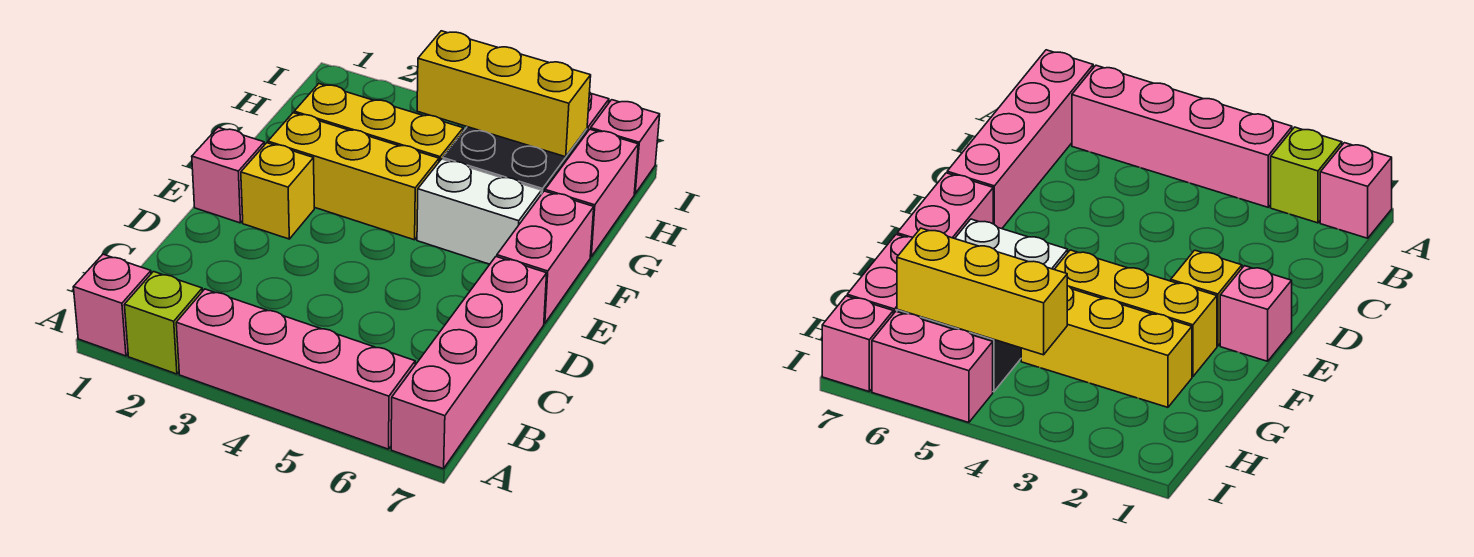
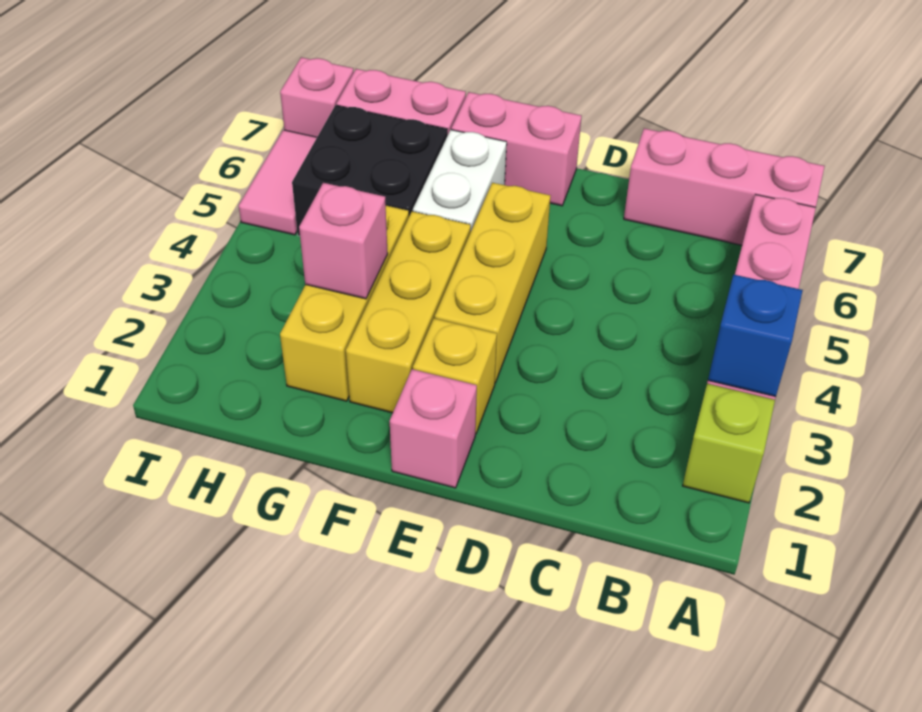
pink brick A1 level 1 -> pink brick G3 level 2
none -> blue brick A3 level 2
pink brick A7:D7 level 1 -> pink brick A7:C7 level 1
yellow brick H4:H6 level 2 -> yellow brick E3:E5 level 1
pink brick I5:I6 level 1 -> pink tile I5:I6 level 1

